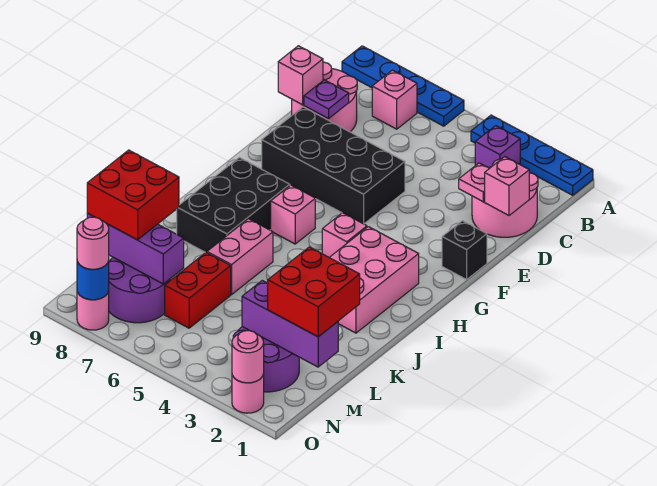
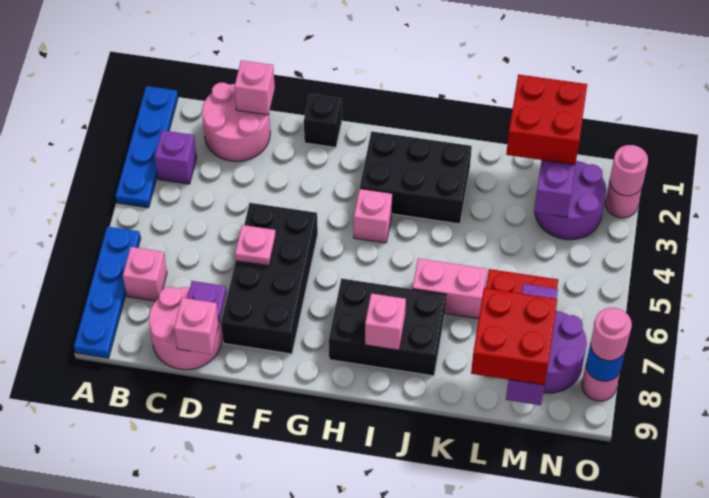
pink plate D2 level 2 -> pink plate E6 level 2
pink brick H2:J3 level 1 -> black brick H2:J3 level 1
pink brick H6 level 1 -> pink brick I8 level 2

